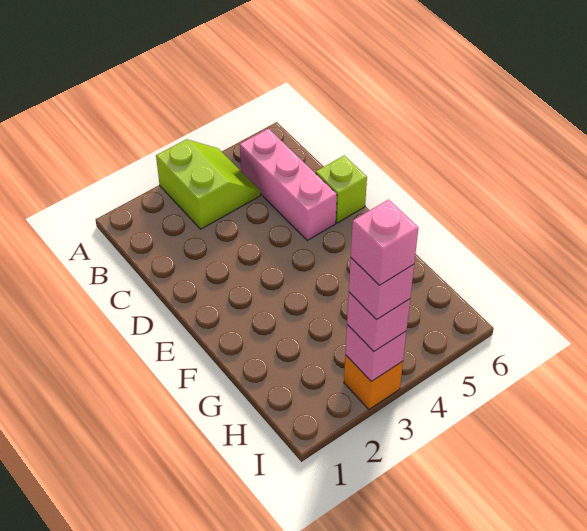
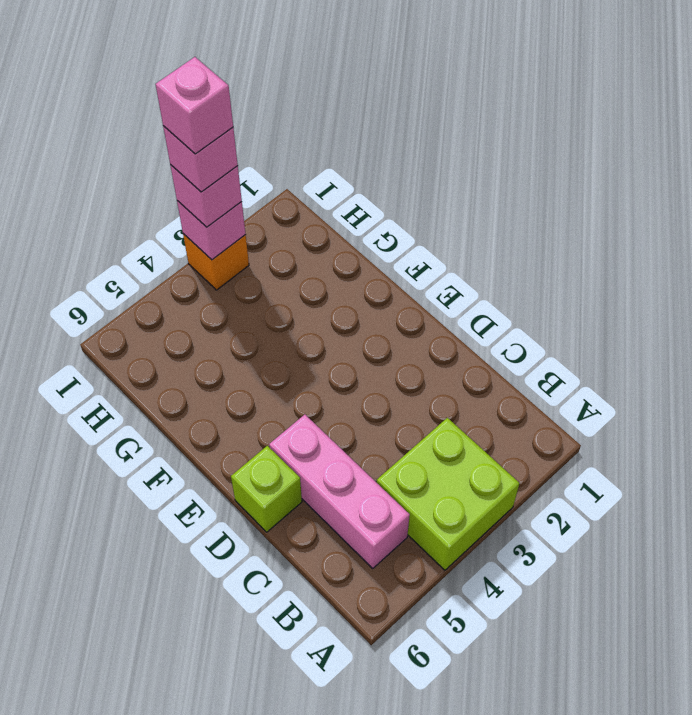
lime slope A3:B4 level 1 top 3 -> lime brick A3:B4 level 1

